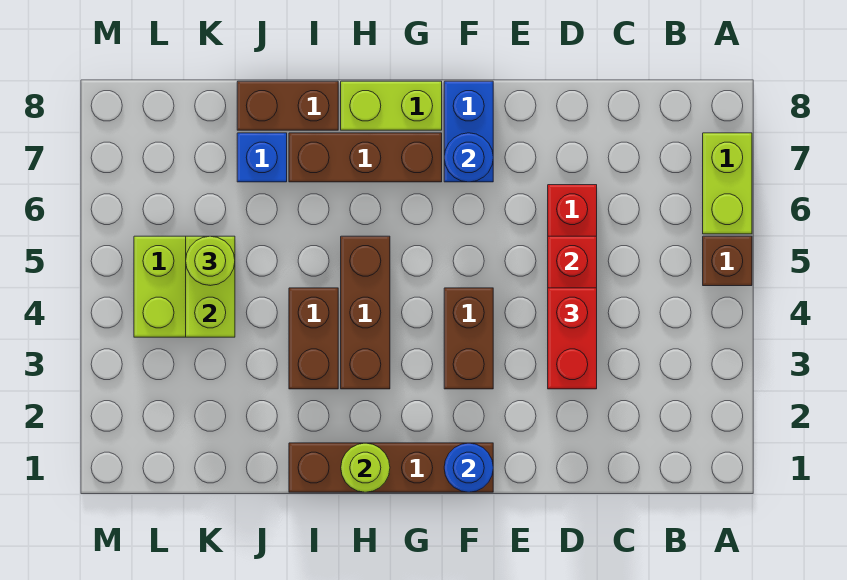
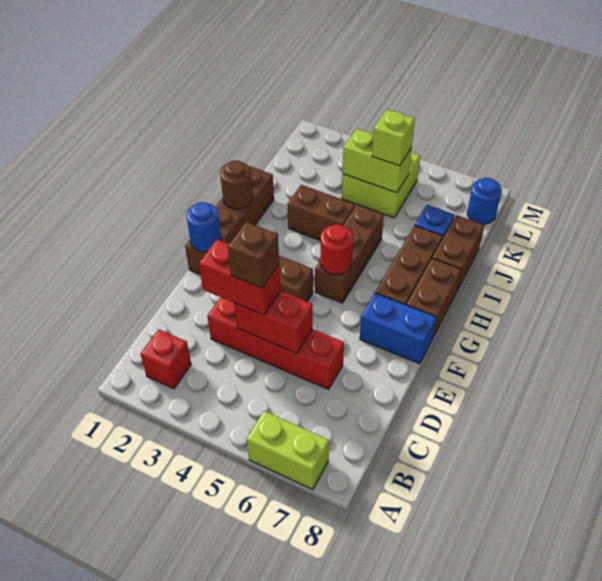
brown brick A5 level 1 -> brown brick D4 level 4
none -> red brick B2 level 1
blue round brick F7 level 2 -> blue round brick L8 level 1
none -> red round brick G5 level 2
lime brick G8:H8 level 1 -> brown brick G8:H8 level 1
lime round brick H1 level 2 -> brown round brick H1 level 2
brown brick H3:H5 level 1 -> brown brick G5:I5 level 1
lime round brick K5 level 3 -> lime brick K5 level 3

